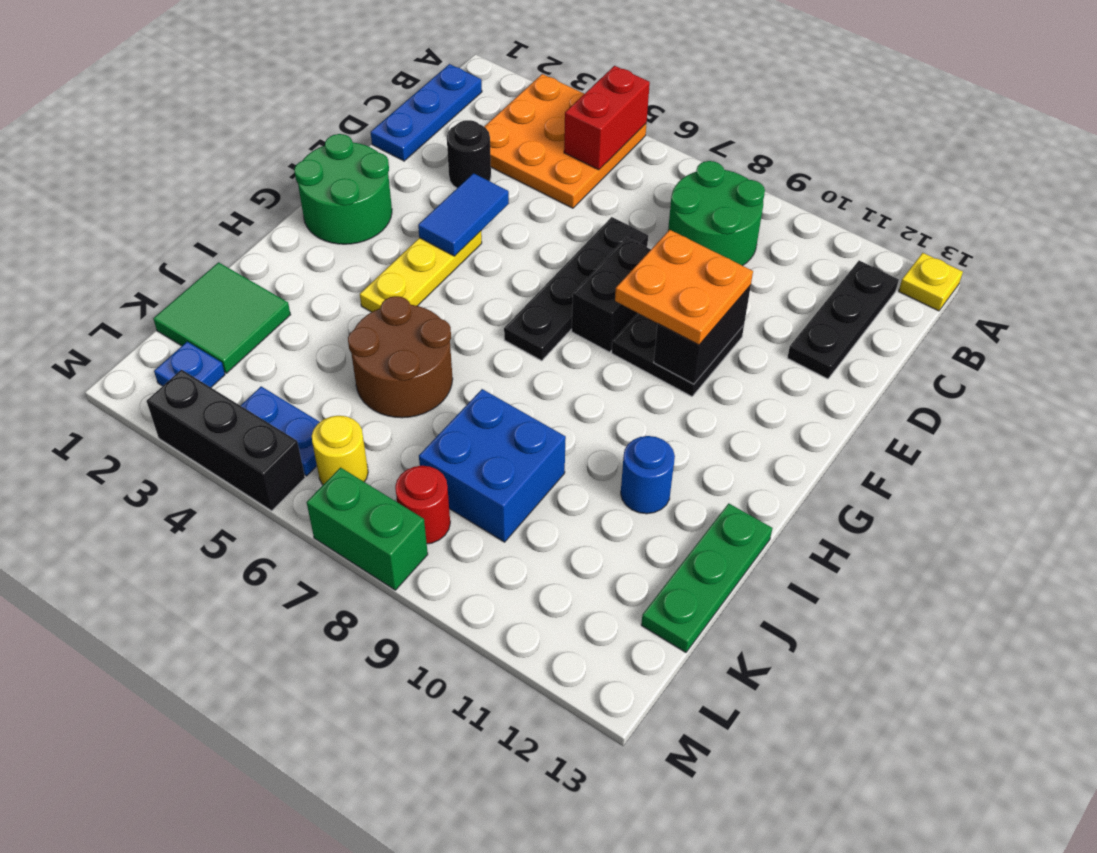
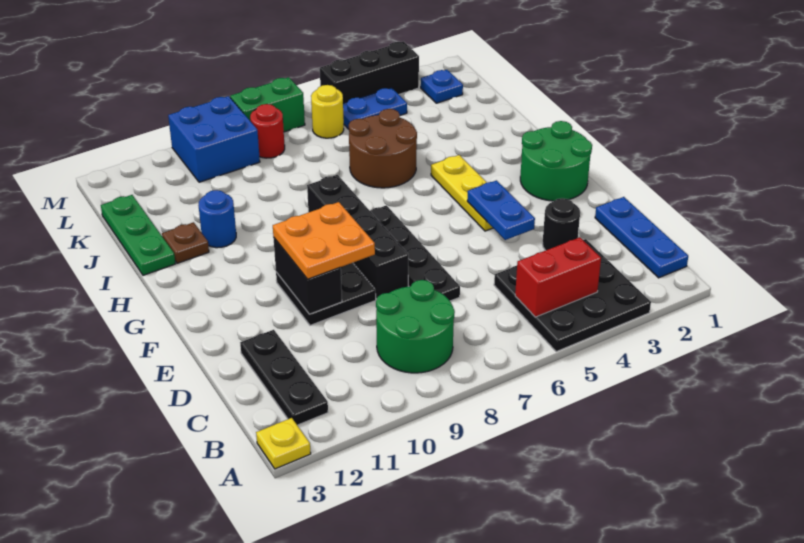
orange plate A3:C5 level 1 -> black plate A3:C5 level 1
red brick A5:B5 level 2 -> red brick B4:B5 level 2
blue tile E4:F4 level 2 -> blue plate E4:F4 level 2
black brick E8:F8 level 1 -> black brick E8:H8 level 1
none -> brown plate I12 level 1
green tile J1:K2 level 1 -> none
blue brick J8:K9 level 1 -> blue brick L9:M10 level 1

